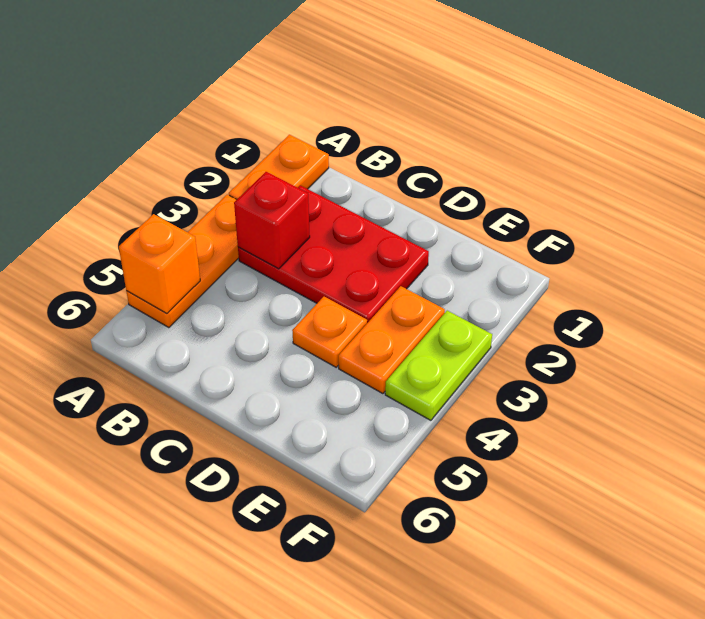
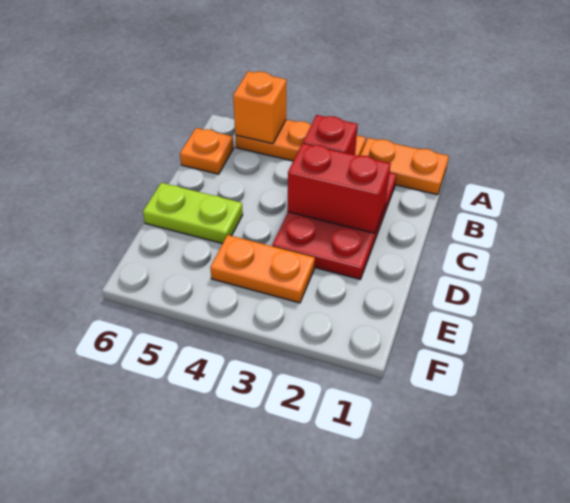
none -> red brick C2:C3 level 2
orange plate D4 level 1 -> orange plate B6 level 1
lime plate F3:F4 level 1 -> lime plate D5:D6 level 1

